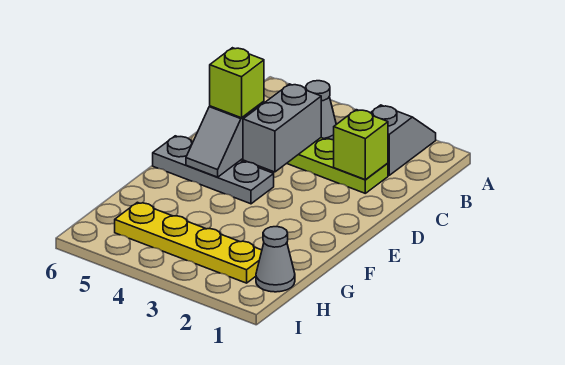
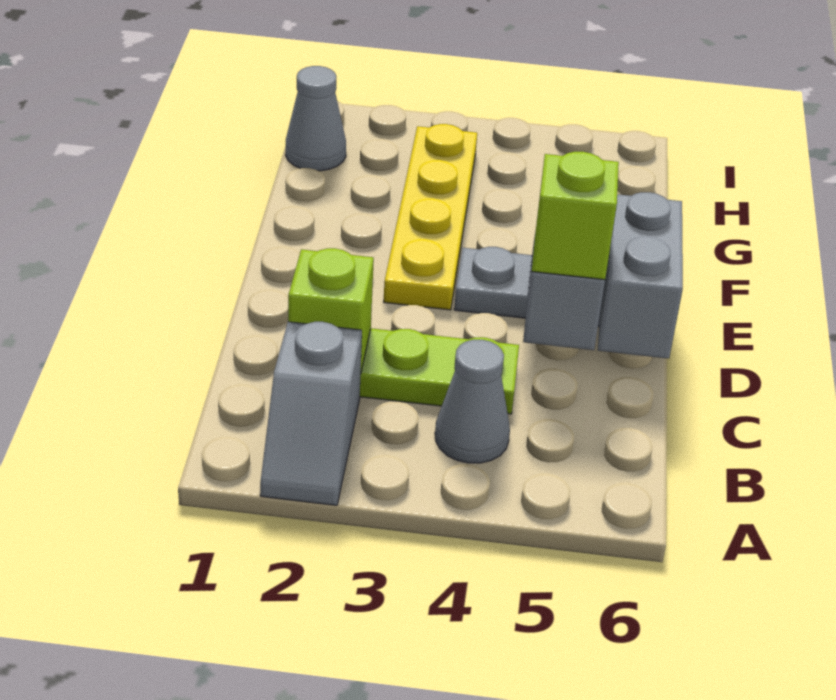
grey brick C4:D4 level 2 -> grey brick D6:E6 level 2
yellow plate H2:H5 level 1 -> yellow plate E3:H3 level 1

